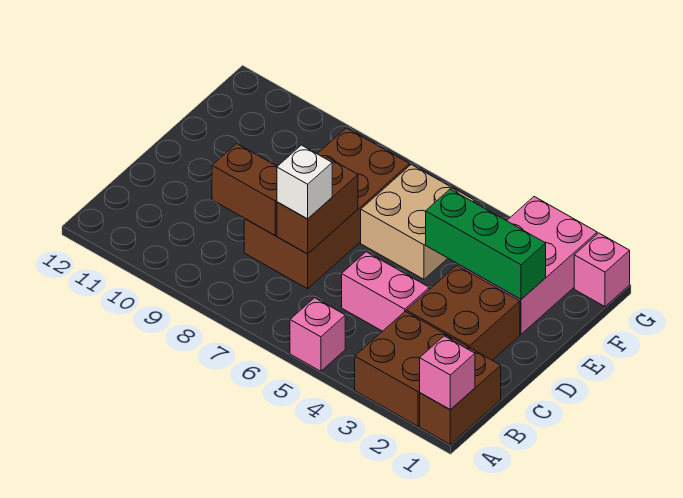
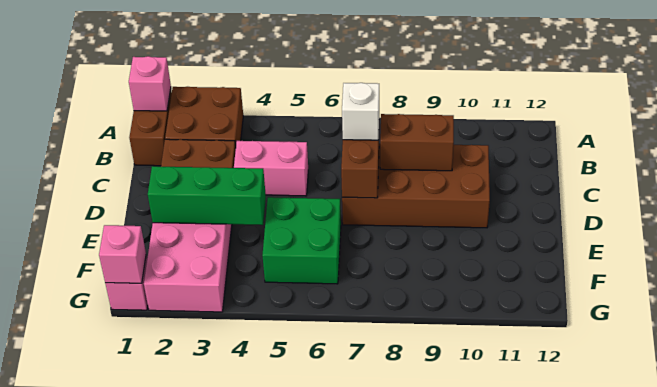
pink brick A5 level 1 -> pink brick G1 level 2
brown brick C7:F8 level 1 -> brown brick C7:D10 level 1
tan brick E5:F6 level 1 -> green brick E5:F6 level 1

